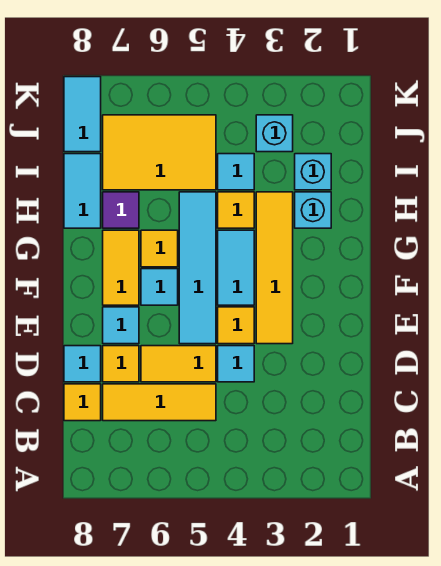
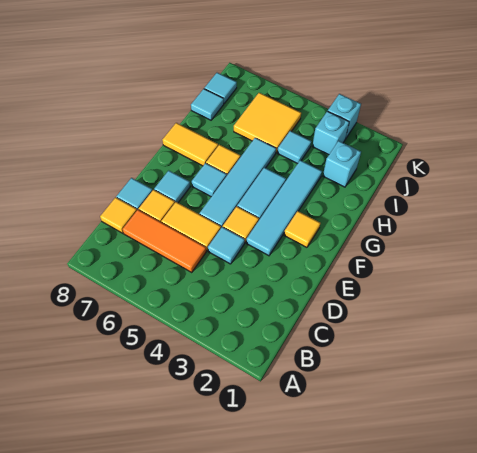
yellow tile C5:C7 level 1 -> orange tile C5:C7 level 1
yellow tile E3:H3 level 1 -> cyan tile E3:H3 level 1
yellow tile F7:G7 level 1 -> yellow tile G7:G8 level 1
cyan brick H2 level 1 -> cyan brick K3 level 1
yellow tile H4 level 1 -> yellow tile F2 level 1
purple tile H7 level 1 -> none
cyan tile H8:I8 level 1 -> cyan tile I8 level 1
yellow tile I5:J7 level 1 -> yellow tile I5:J6 level 1
cyan tile J8:K8 level 1 -> cyan tile J8 level 1

